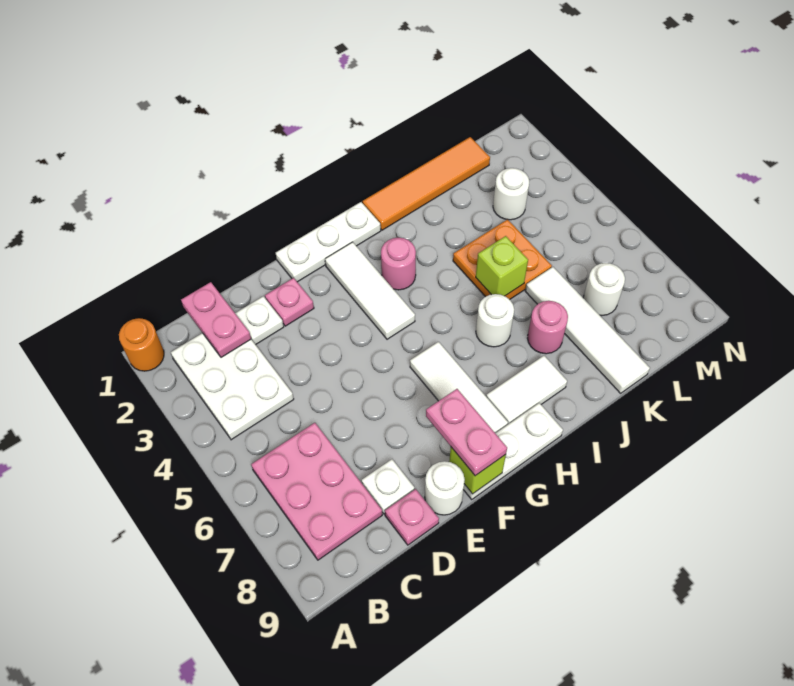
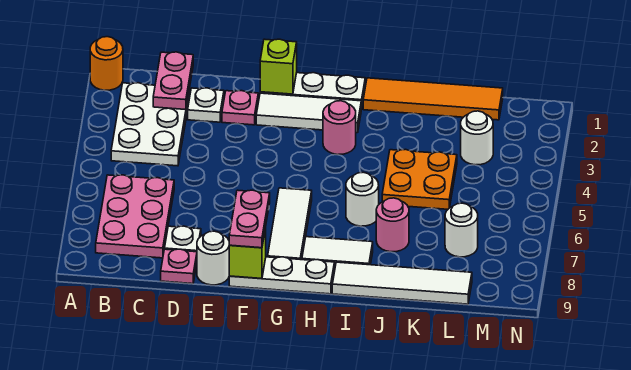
white tile G2:G4 level 1 -> white tile F2:H2 level 1
lime brick J5 level 2 -> lime brick F1 level 2
white tile K6:K9 level 1 -> white tile I9:L9 level 1

